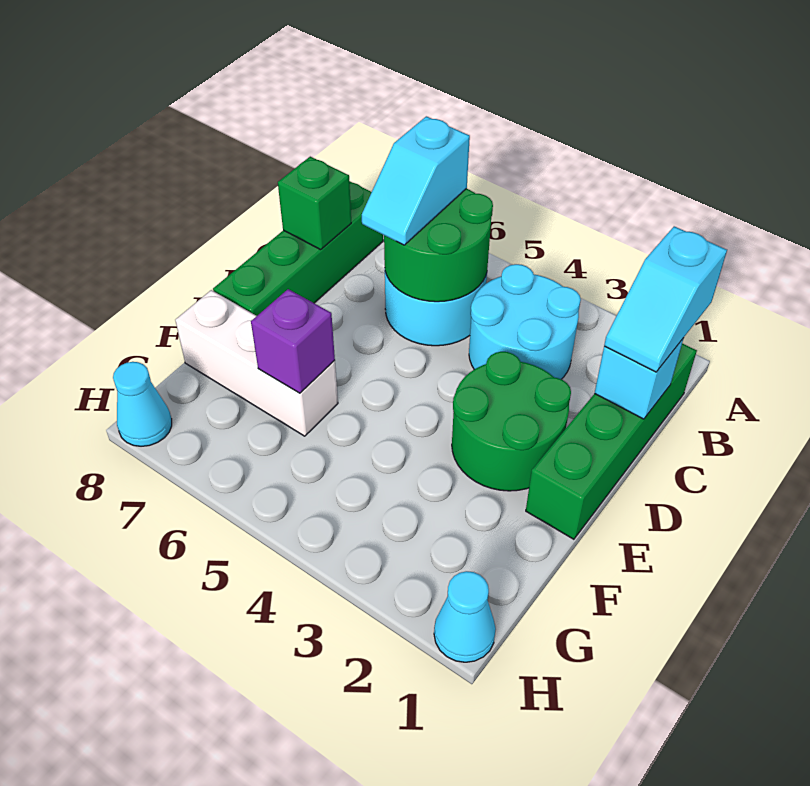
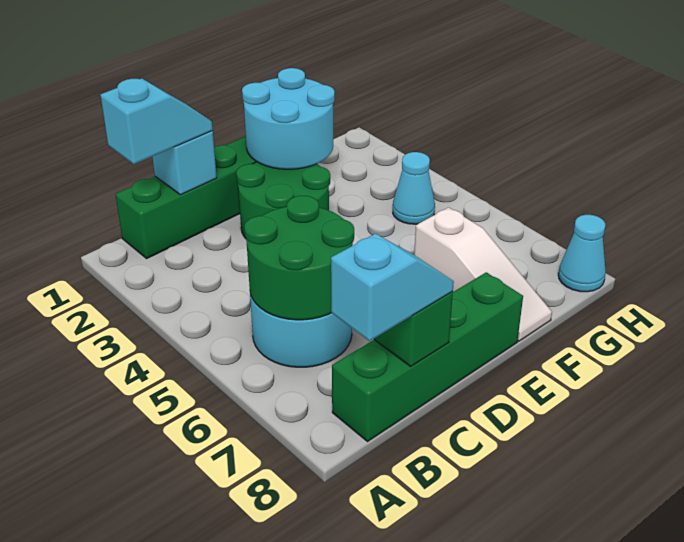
cyan round brick B3:C4 level 1 -> cyan round brick E1:F2 level 2
cyan slope B6:C6 level 3 top B -> cyan slope B8:C8 level 3 top B
white brick F6:F8 level 1 -> white slope F6:F8 level 1 top 6
purple brick F6 level 2 -> none
cyan cone H1 level 1 -> cyan cone G4 level 1

